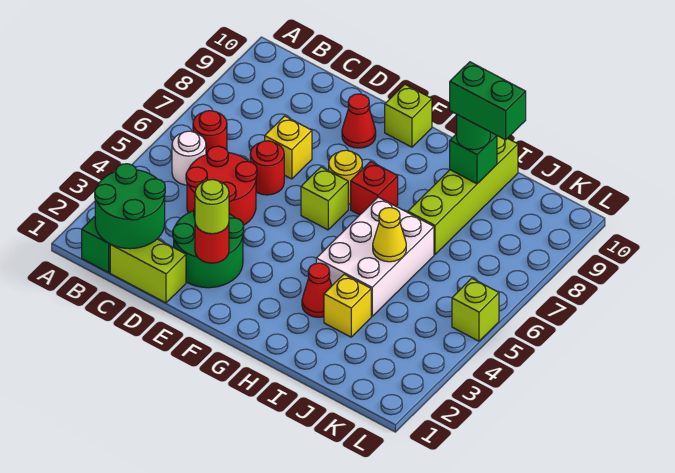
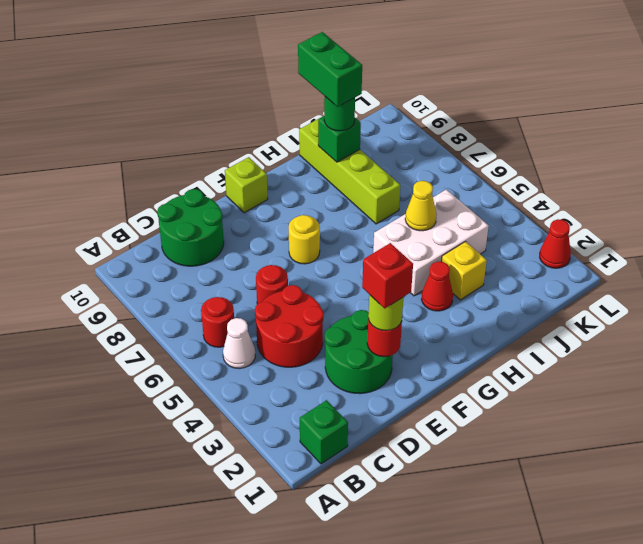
green round brick B1:C2 level 2 -> green round brick C9:D10 level 1
white round brick B5 level 1 -> white cone B5 level 1
lime brick C1:D1 level 1 -> none
yellow brick D7 level 1 -> none
red cone E9 level 1 -> red cone L2 level 1
lime brick F6 level 1 -> none
red brick G7 level 1 -> red brick E2 level 4
white brick H4:I6 level 1 -> white brick H4:J5 level 1
green brick I9:J9 level 4 -> green brick I9:I10 level 4
lime brick L5 level 1 -> none

